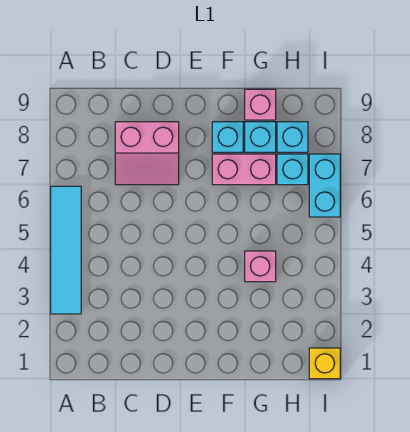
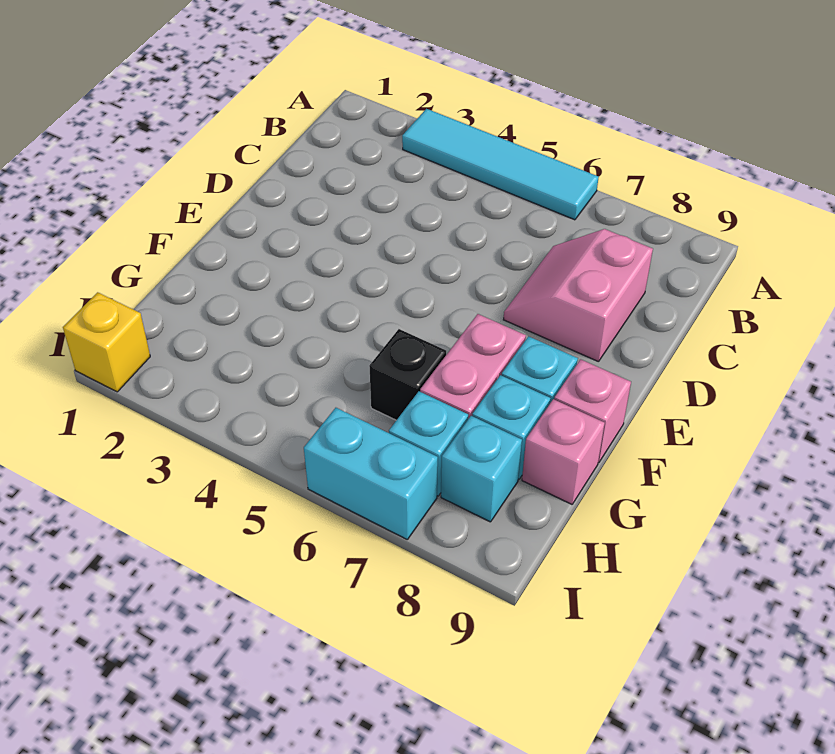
pink brick G4 level 1 -> pink brick F9 level 1
none -> black brick G6 level 1

